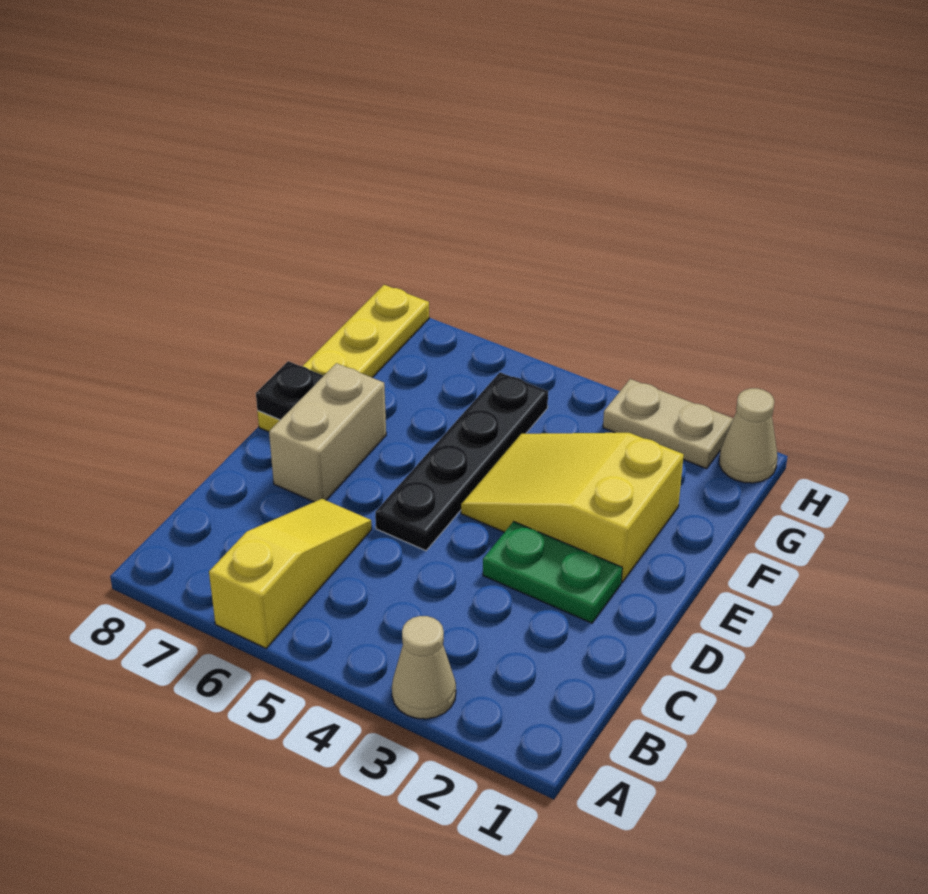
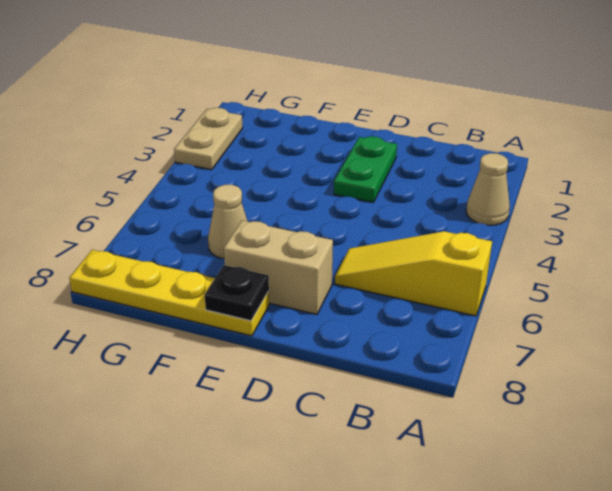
black plate D5:G5 level 1 -> none
yellow slope E2:F4 level 1 top 2 -> none
tan cone H1 level 1 -> tan cone F6 level 1

